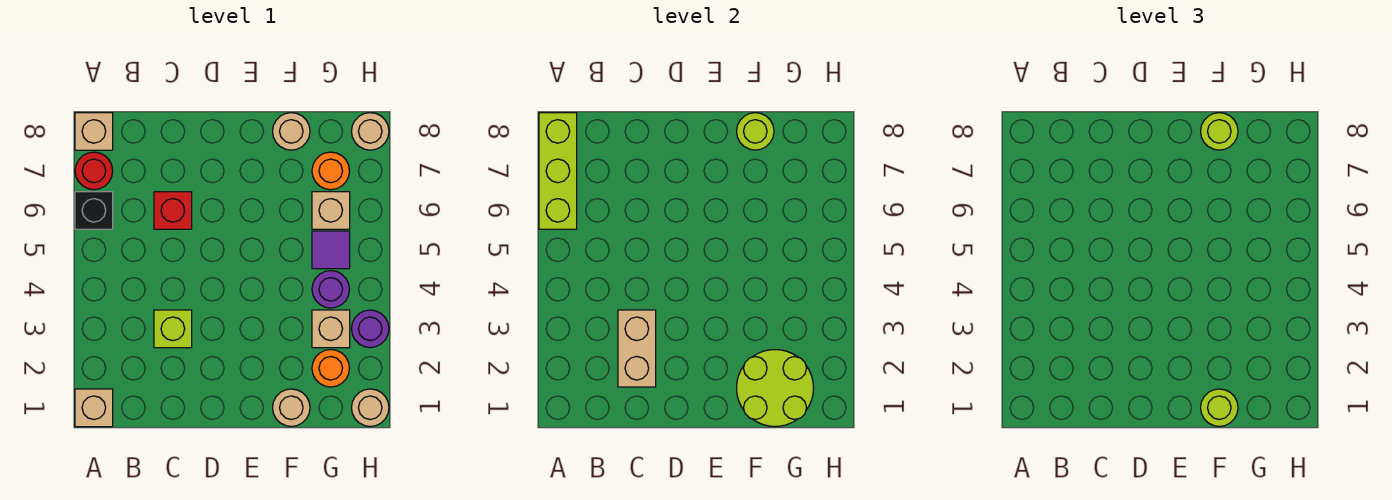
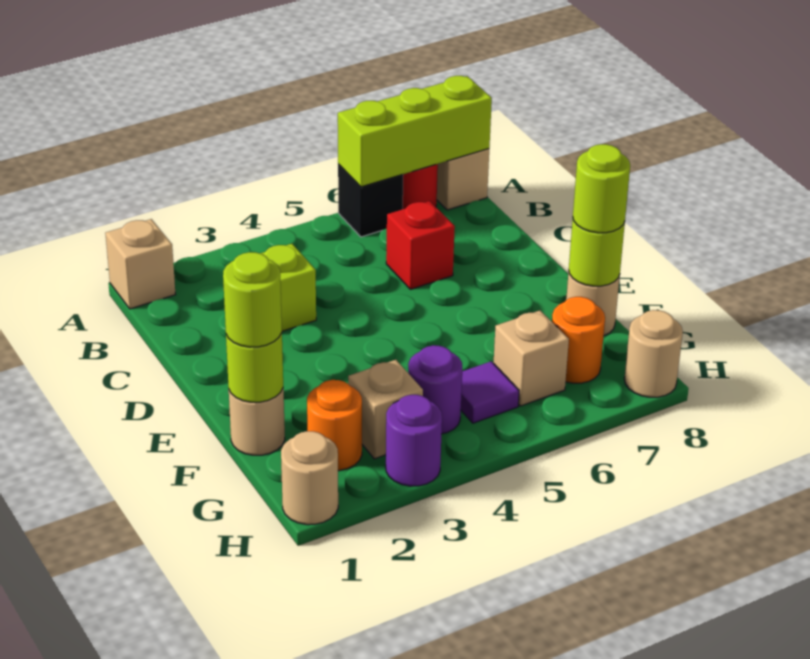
tan brick C2:C3 level 2 -> none
lime round brick F1:G2 level 2 -> lime round brick F1 level 2

